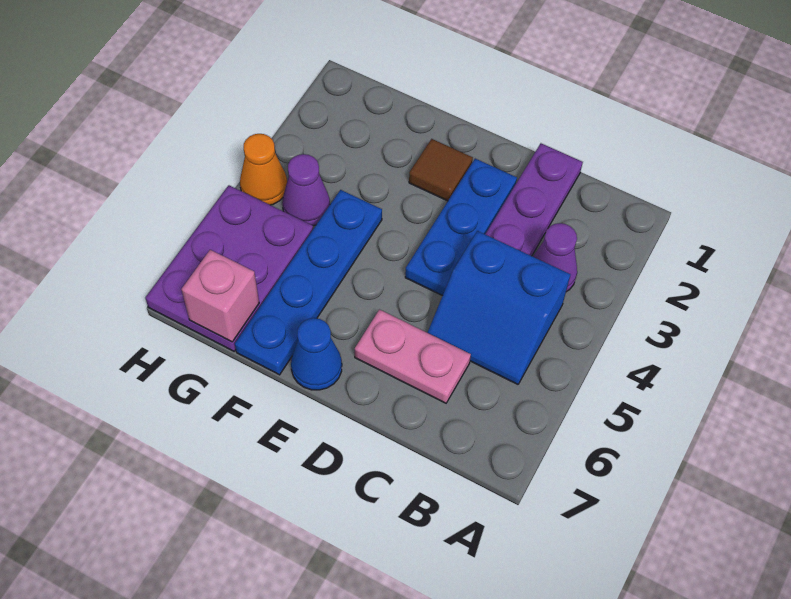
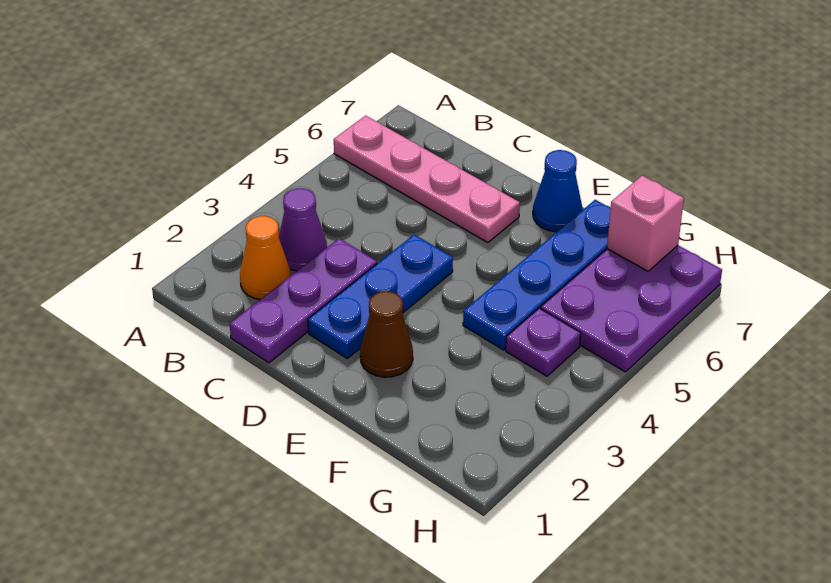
blue slope B4:C5 level 1 top 4 -> none
pink plate C6:D6 level 1 -> pink plate A6:D6 level 1
brown tile E2 level 1 -> brown cone E2 level 1
purple cone G4 level 1 -> purple plate G4 level 1
orange cone H4 level 1 -> orange cone B2 level 1

